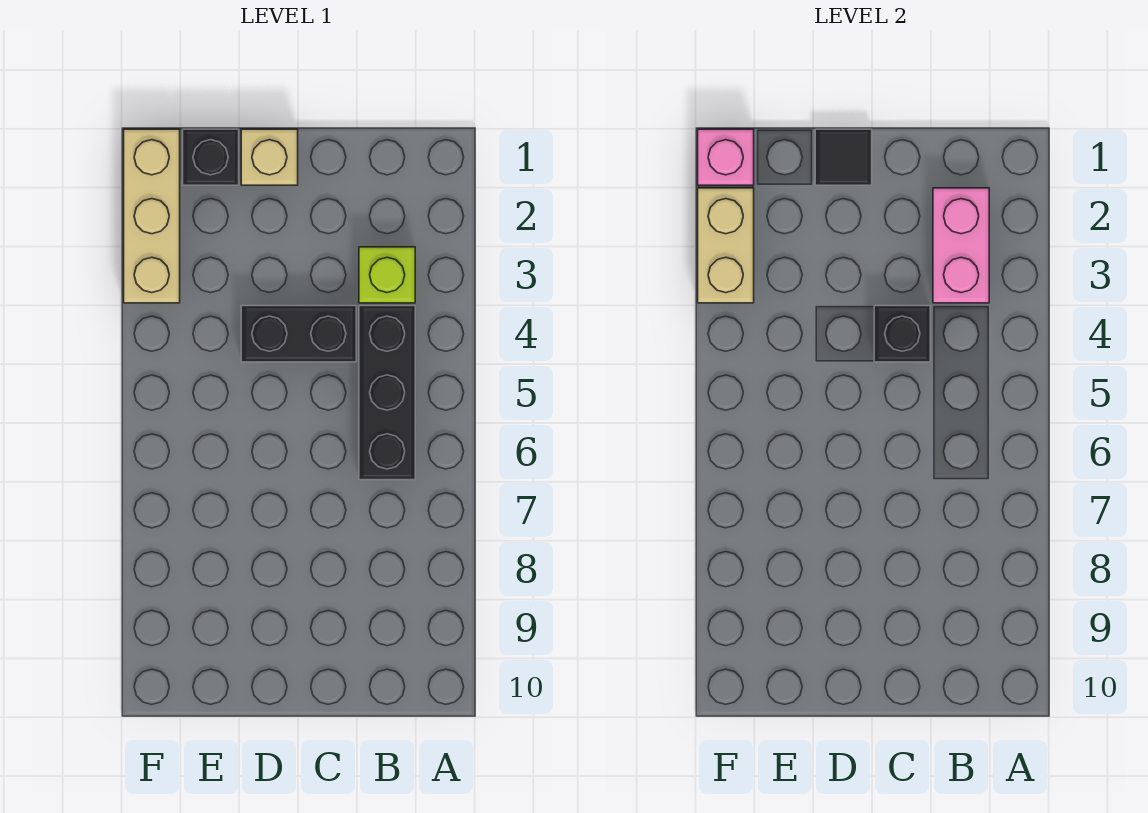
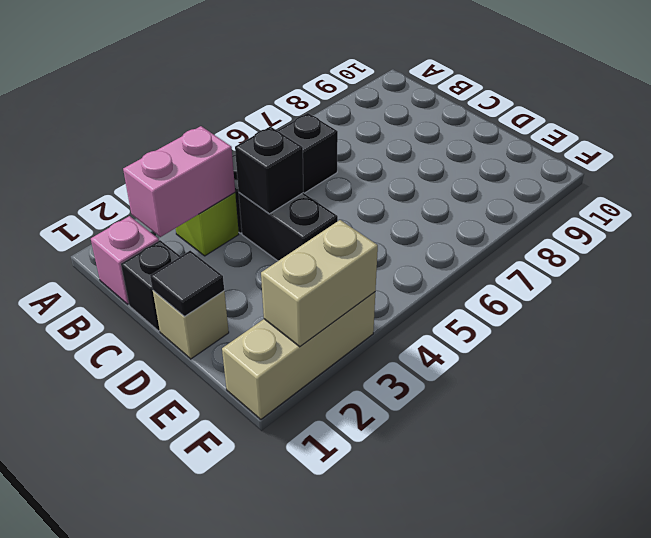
black brick E1 level 1 -> black brick C1 level 1
pink brick F1 level 2 -> pink brick B1 level 1

